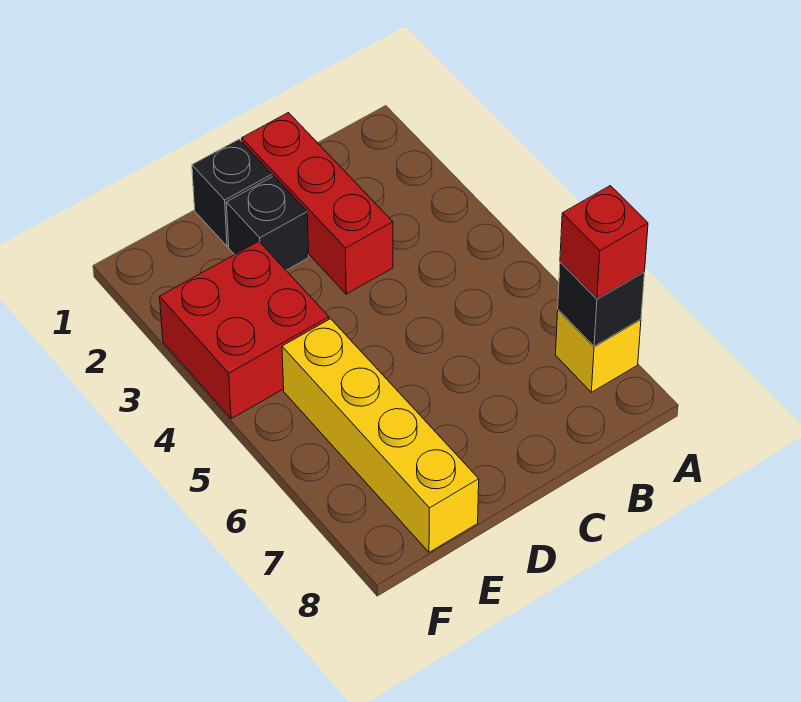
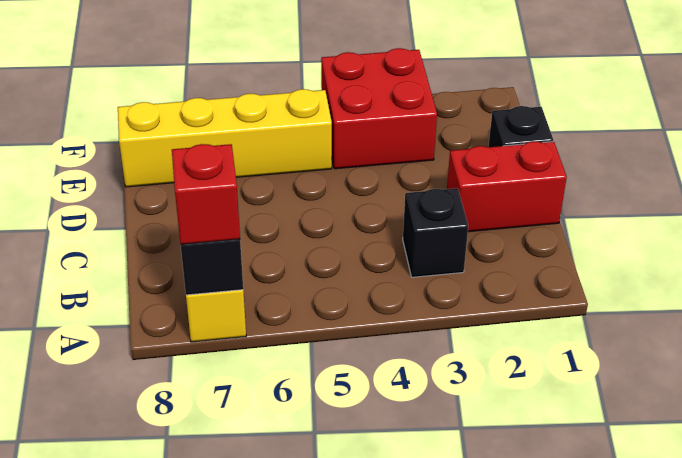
red brick C1:C3 level 1 -> red brick C1:C2 level 1
black brick D2 level 1 -> black brick B3 level 1

